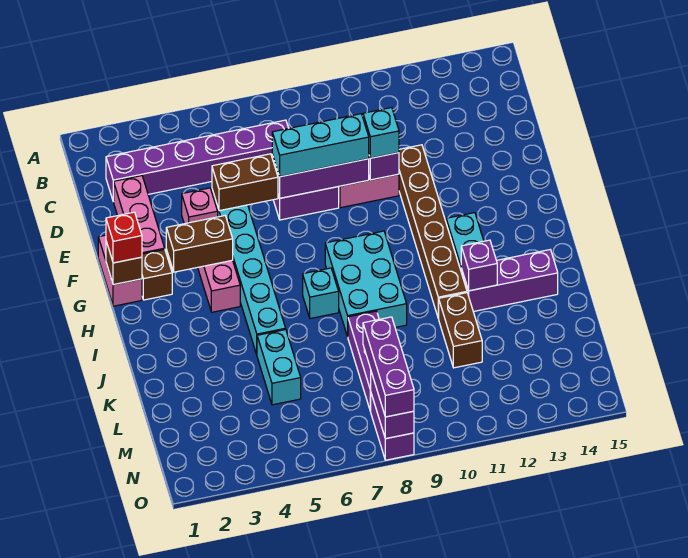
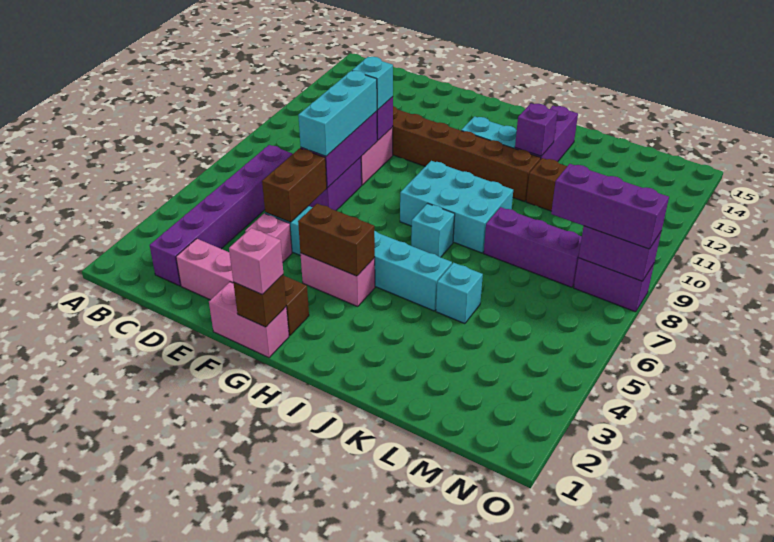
red brick G1 level 3 -> pink brick G1 level 3
brown brick G3:G4 level 2 -> brown brick G4:H4 level 2
cyan brick K5:L5 level 1 -> cyan brick K5 level 1

